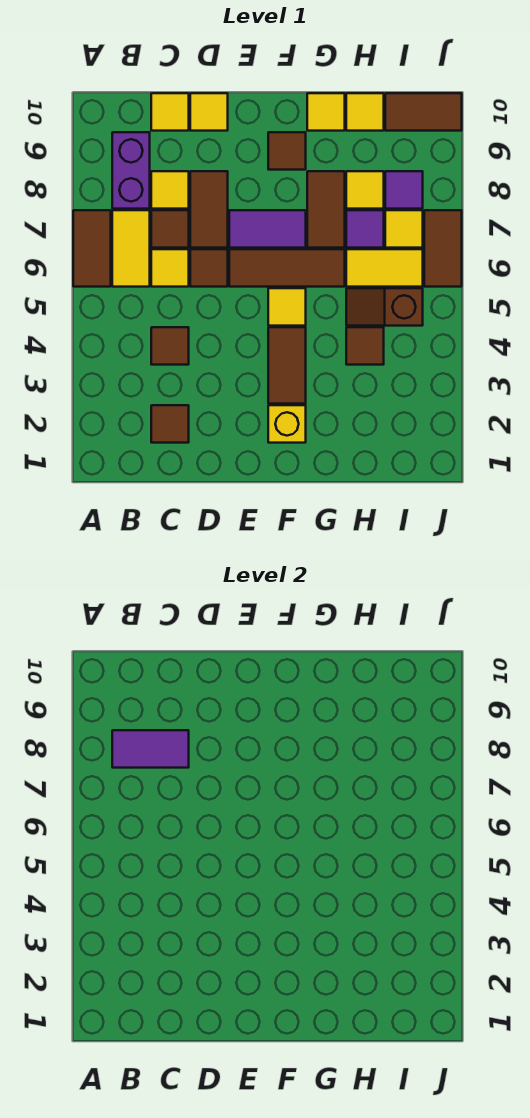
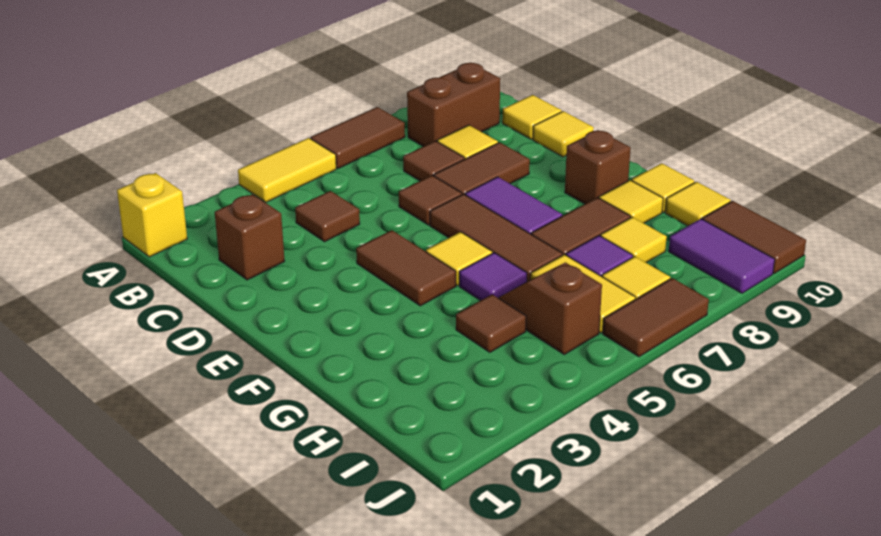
yellow tile B6:B7 level 1 -> yellow tile A4:A5 level 1
purple brick B8:B9 level 1 -> brown brick B8:B9 level 1
purple tile B8:C8 level 2 -> purple tile I9:J9 level 1
brown tile C2 level 1 -> brown brick C2 level 1
yellow tile C6 level 1 -> yellow tile G9 level 1
yellow brick F2 level 1 -> yellow brick A1 level 1
brown tile F3:F4 level 1 -> brown tile E4:F4 level 1
brown tile F9 level 1 -> brown brick F9 level 1
purple tile I8 level 1 -> purple tile G5 level 1

